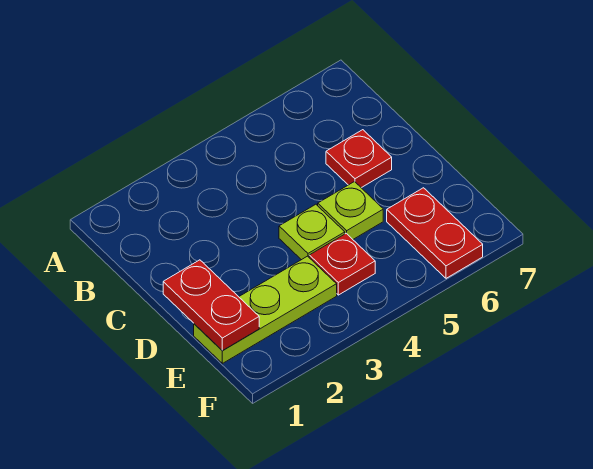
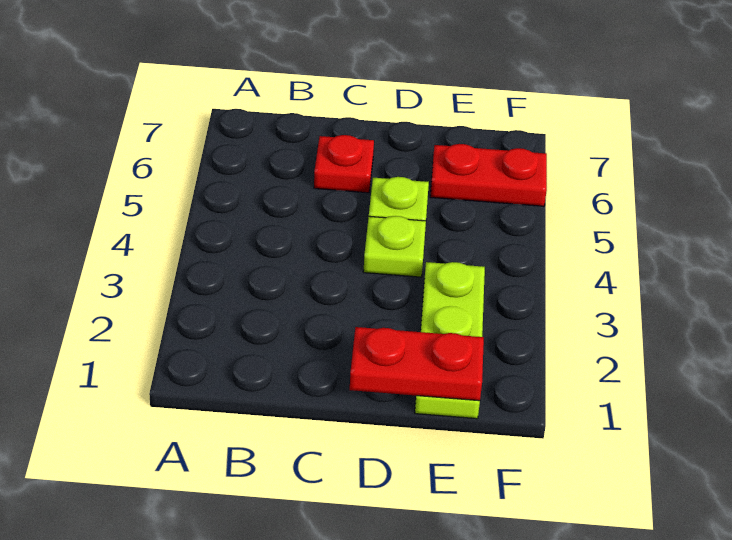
red plate E4 level 1 -> none

